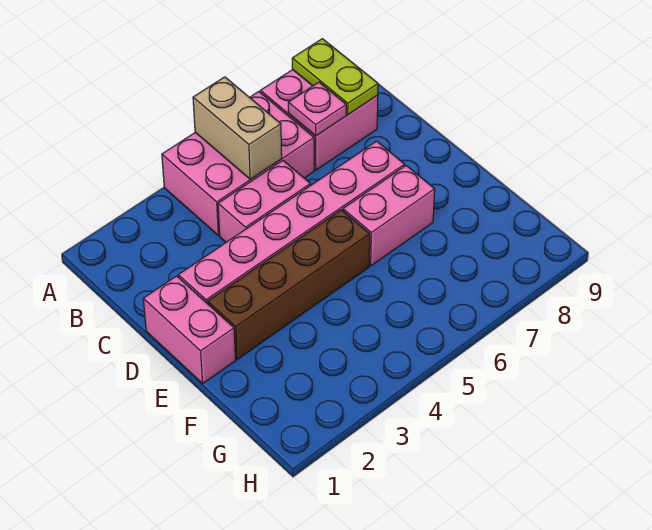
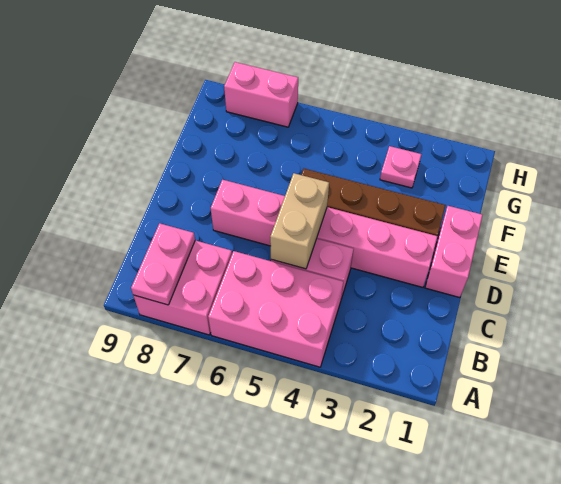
tan brick A5:B5 level 2 -> tan brick C5:D5 level 2
lime plate A8:B8 level 2 -> pink plate A8:B8 level 2
pink plate B7 level 2 -> pink plate G3 level 1
pink brick E6:E7 level 1 -> pink brick H7:H8 level 1

